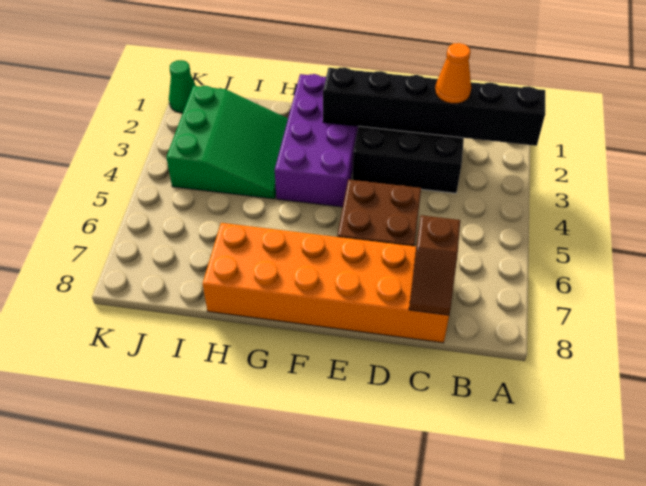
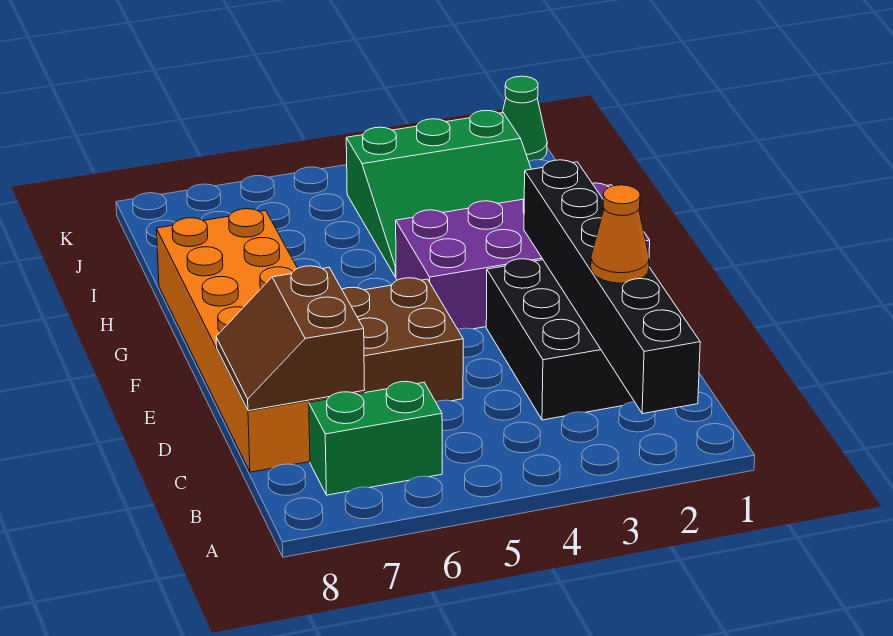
none -> green brick B6:B7 level 1
brown slope C7:C8 level 2 top 7 -> brown slope C7:D8 level 2 top 7

